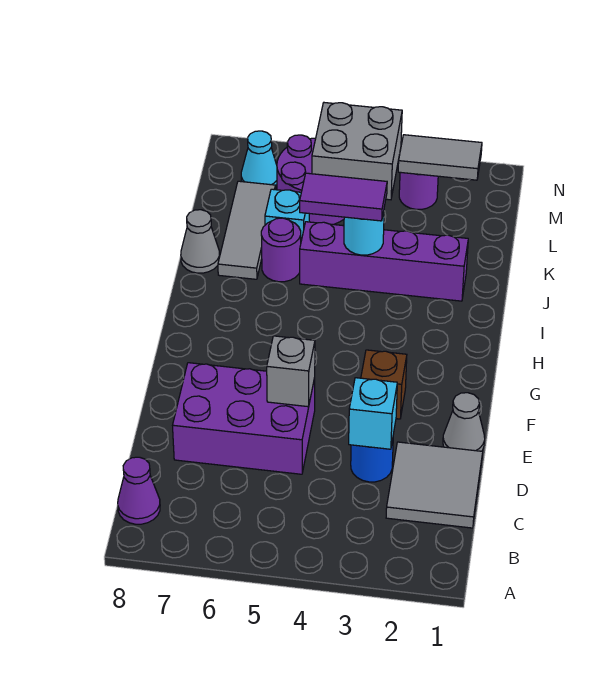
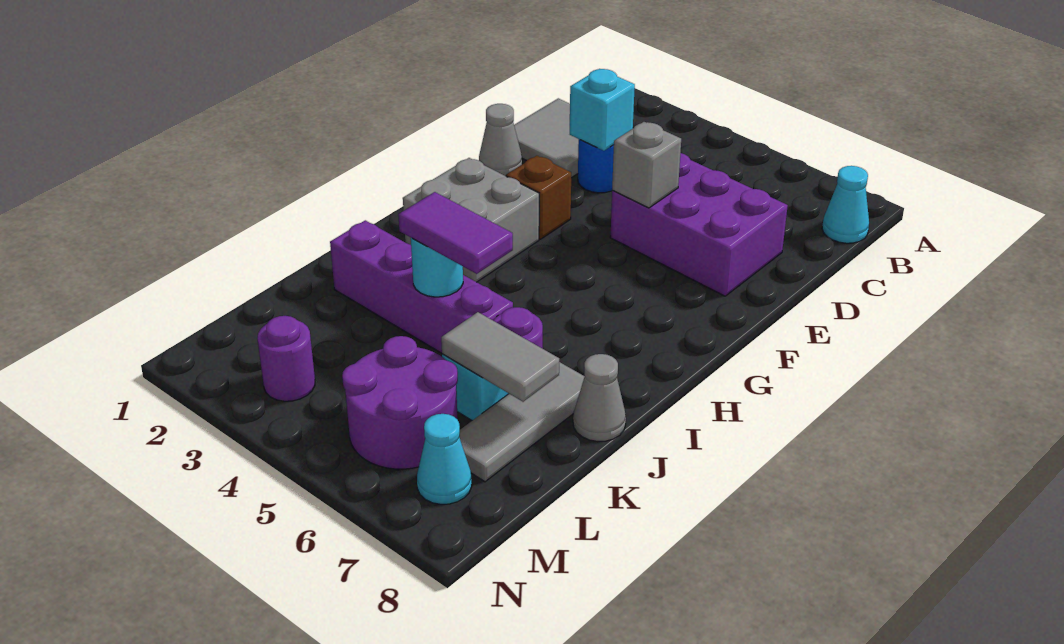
purple cone B8 level 1 -> cyan cone B8 level 1
grey brick L4:M5 level 2 -> grey brick G2:H3 level 1
grey tile M2:M3 level 2 -> grey tile K6:K7 level 2

